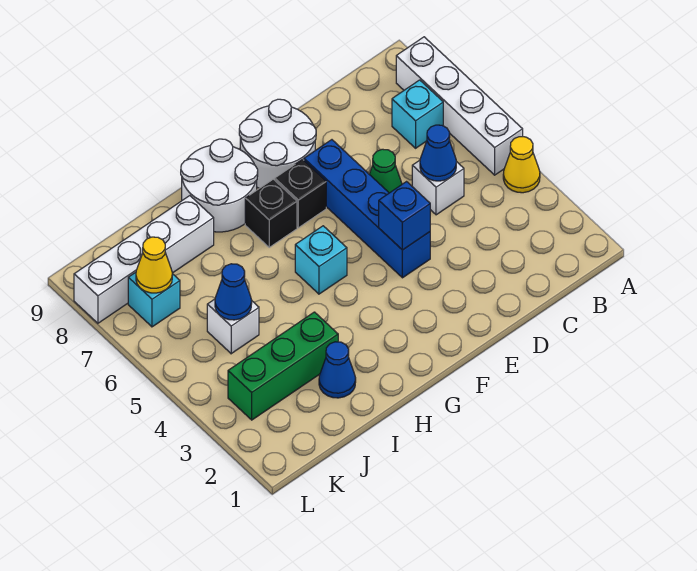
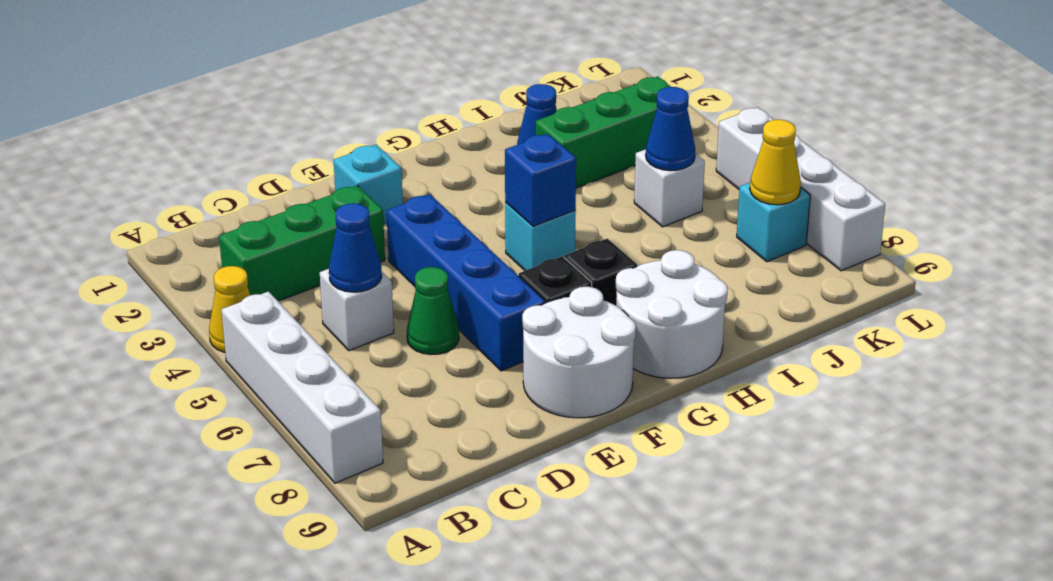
none -> green brick B3:D3 level 1
cyan brick B7 level 1 -> cyan brick E2 level 1
blue brick E4 level 2 -> blue brick G5 level 2
white brick I8:L8 level 1 -> white brick L5:L8 level 1

